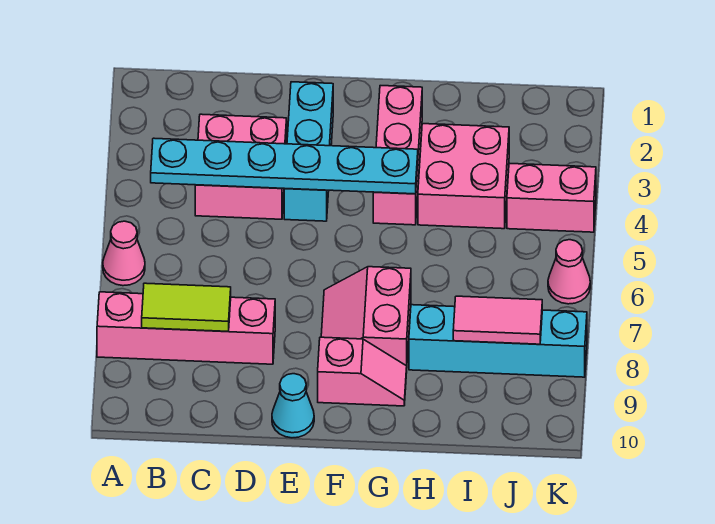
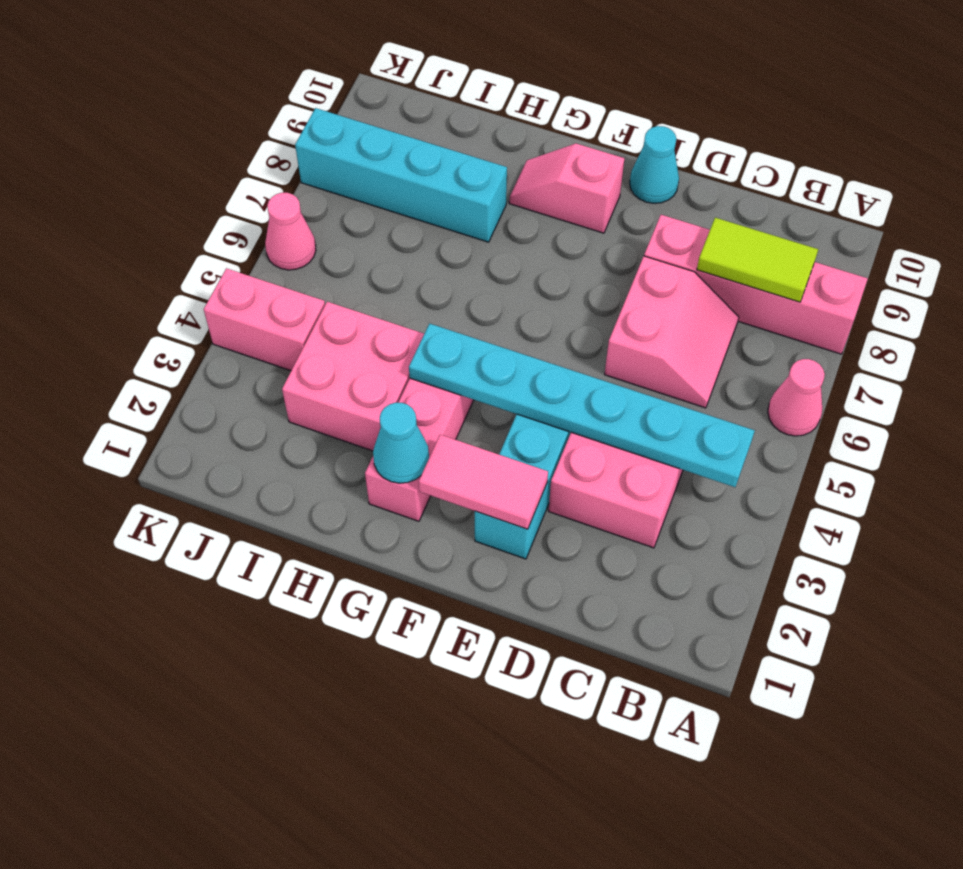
pink slope F7:G8 level 1 top G -> pink slope C6:D7 level 1 top D
none -> cyan cone G2 level 2
pink tile I8:J8 level 2 -> pink tile E2:F2 level 2

